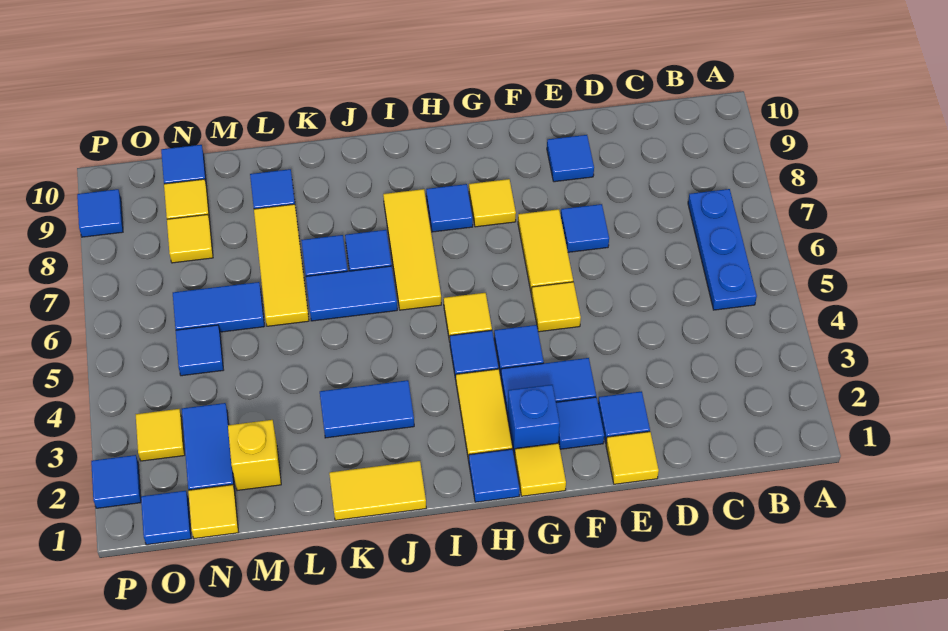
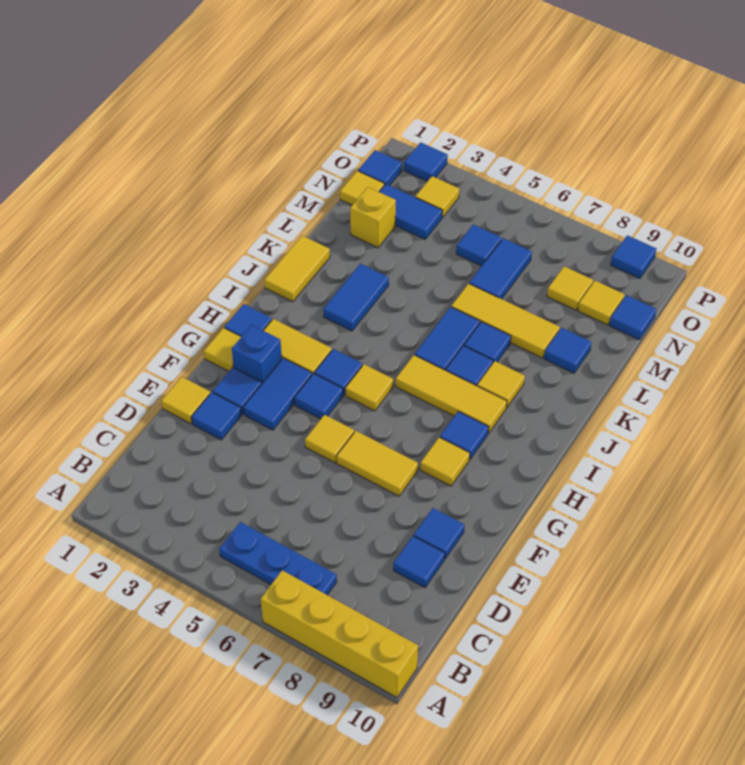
none -> yellow brick A7:A10 level 1
blue tile E7 level 1 -> blue tile D9 level 1
none -> yellow tile J8 level 1

